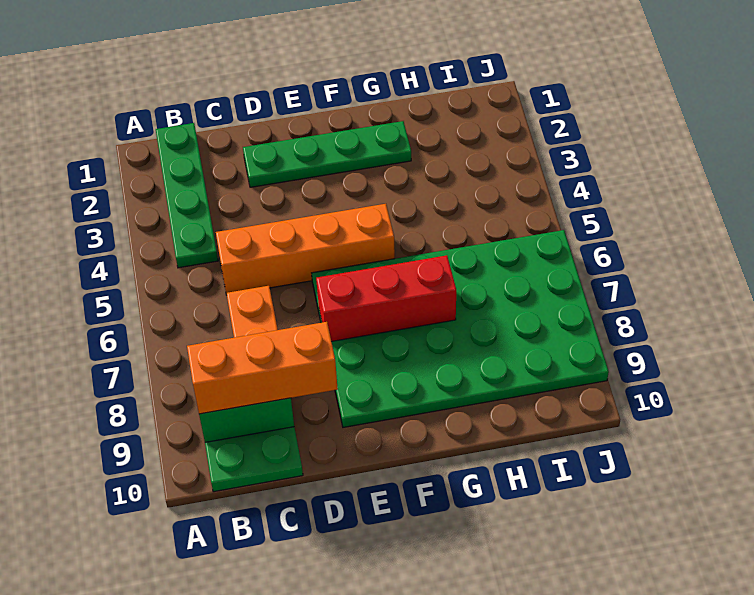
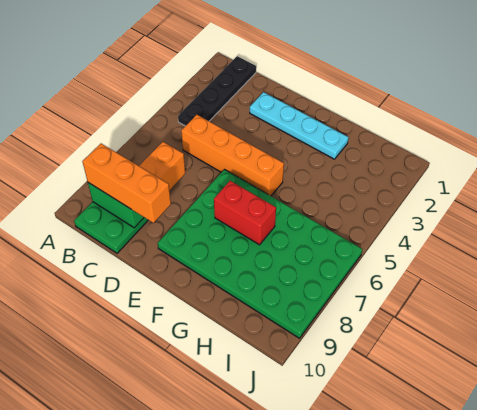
green plate B1:B4 level 1 -> black plate B1:B4 level 1
green plate D2:G2 level 1 -> cyan plate D2:G2 level 1
red brick E7:G7 level 2 -> red brick F7:G7 level 2

